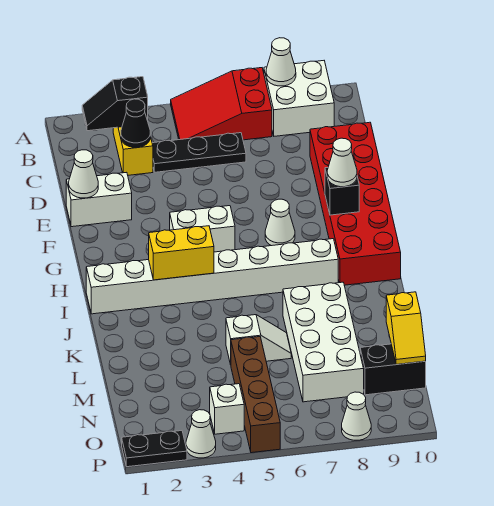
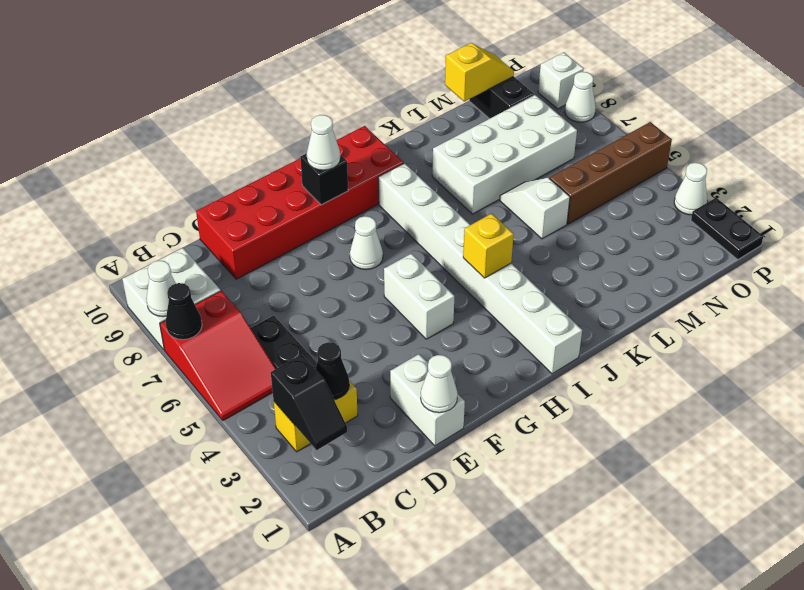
none -> black cone A7 level 2
yellow brick I3:I4 level 2 -> yellow brick I4 level 2
white brick O4 level 1 -> white brick P9 level 1

